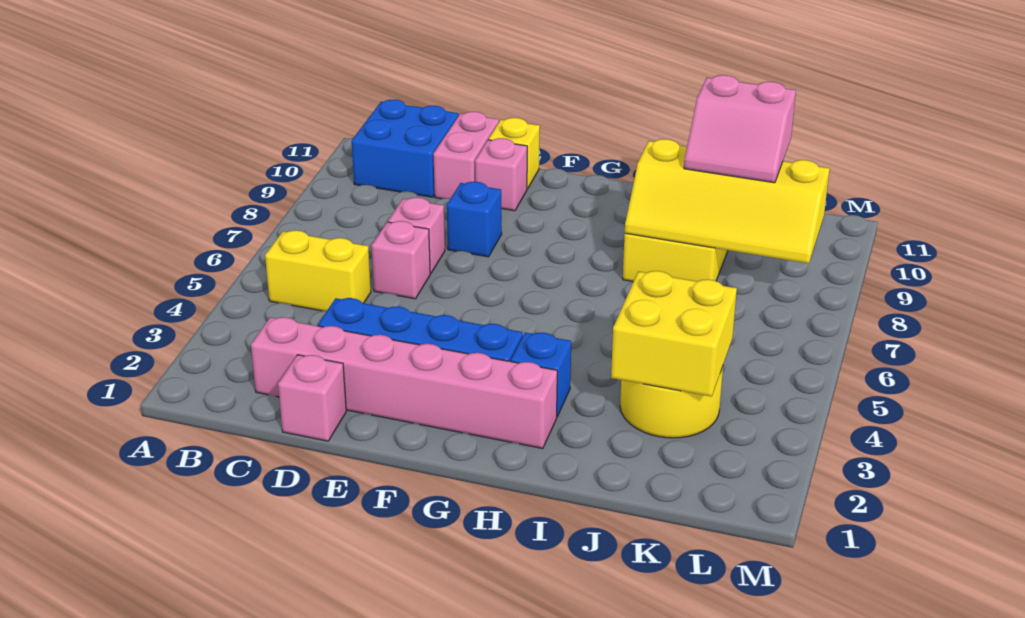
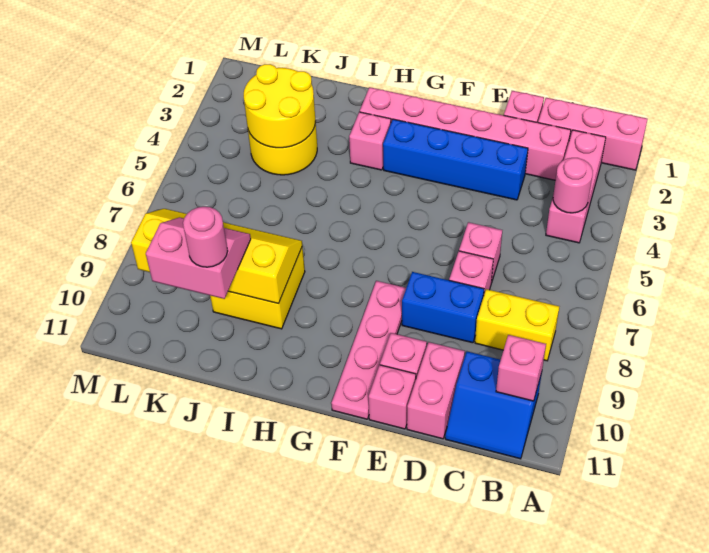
none -> pink brick A1:C1 level 1
none -> pink brick B2:B4 level 1
none -> pink round brick B4 level 2
yellow brick B5:C5 level 1 -> yellow brick B8:C8 level 1
blue brick B10:C11 level 1 -> blue slope B10:C11 level 1 top 10
none -> pink brick B10 level 2
blue brick E8 level 1 -> blue brick D8:E8 level 1
yellow brick E11 level 1 -> pink brick E11 level 1
none -> pink plate F8:F11 level 1
blue brick H3 level 1 -> pink brick H3 level 1
yellow brick J3:K4 level 2 -> yellow round brick J3:K4 level 2
none -> pink round brick J10 level 4

